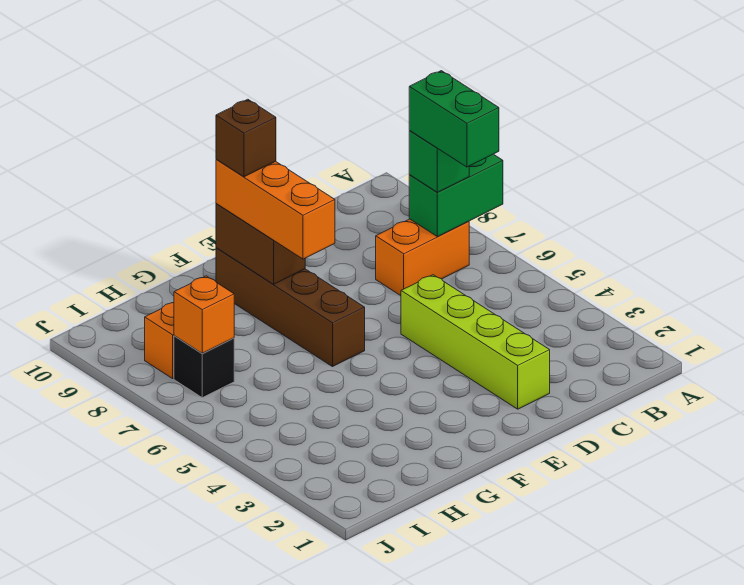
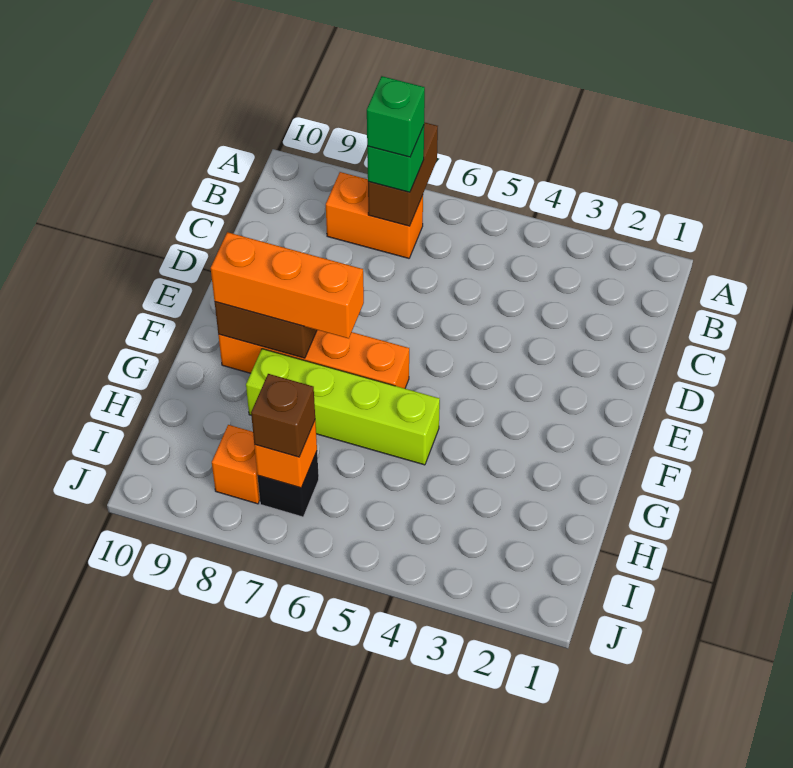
green brick A7:B7 level 2 -> brown brick A7:B7 level 2
green brick B6:B7 level 4 -> green brick B7 level 4
orange brick B7:C7 level 1 -> orange brick B7:B8 level 1
lime brick D2:D5 level 1 -> lime brick G5:G8 level 1
brown brick F6:F9 level 1 -> orange brick F6:F9 level 1
brown brick F9 level 4 -> brown brick I7 level 3

